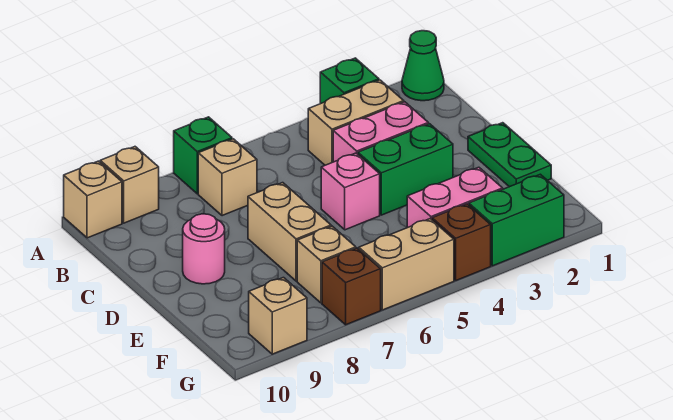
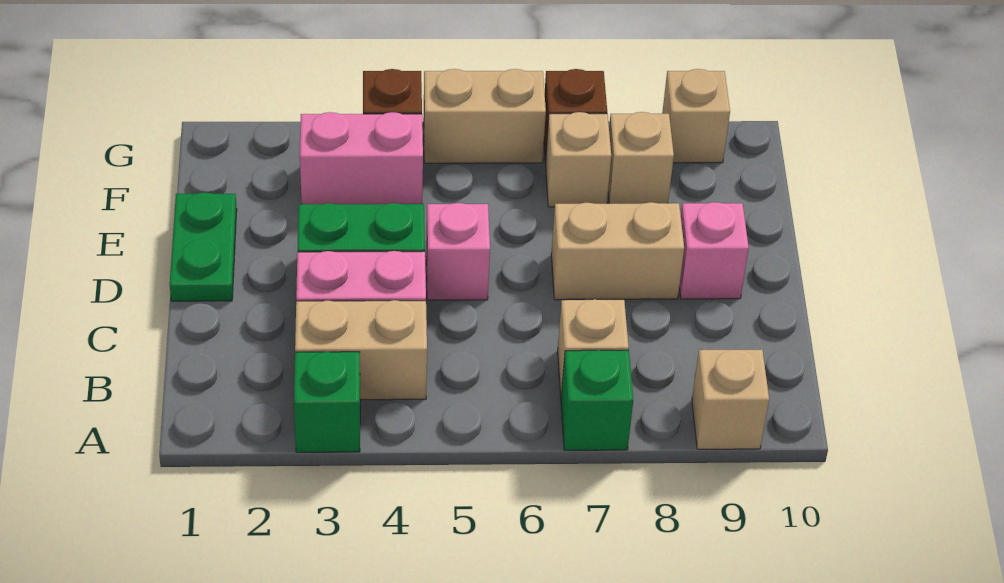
green cone A1 level 1 -> none
tan brick A10 level 1 -> tan brick F8 level 1
tan brick D7:E7 level 1 -> tan brick D7:D8 level 1
pink round brick D9 level 1 -> pink brick D9 level 1
green brick G2:G3 level 1 -> none

